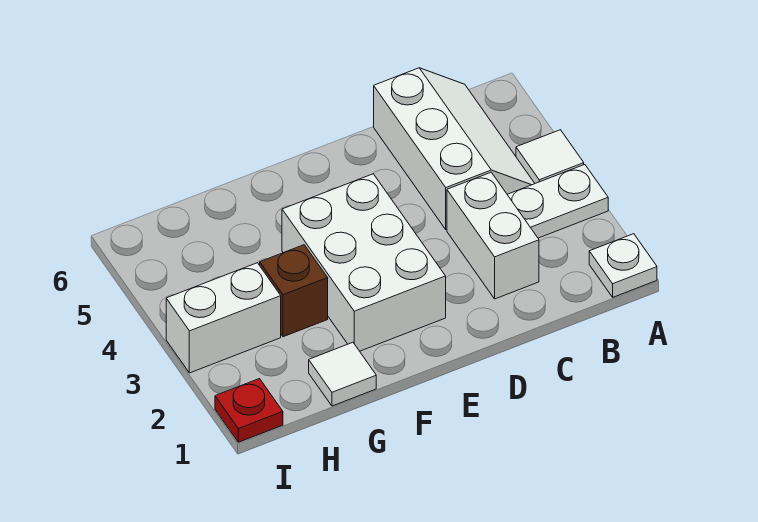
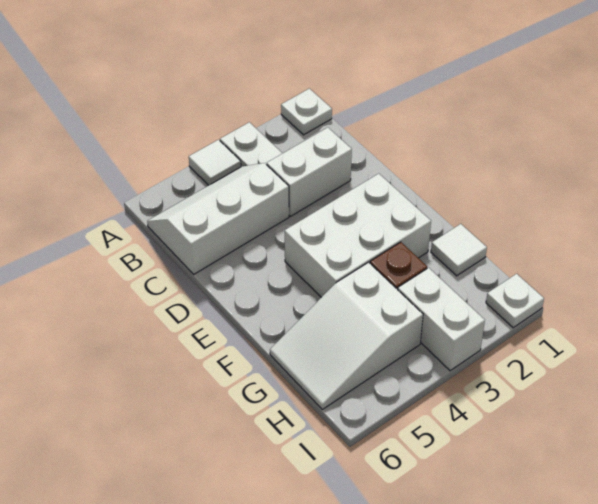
none -> white slope G4:H6 level 1 top 4
red plate I1 level 1 -> white plate I1 level 1

